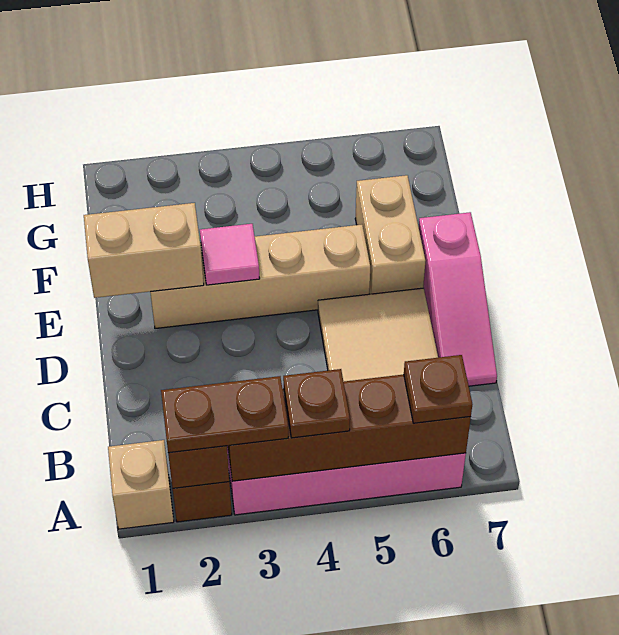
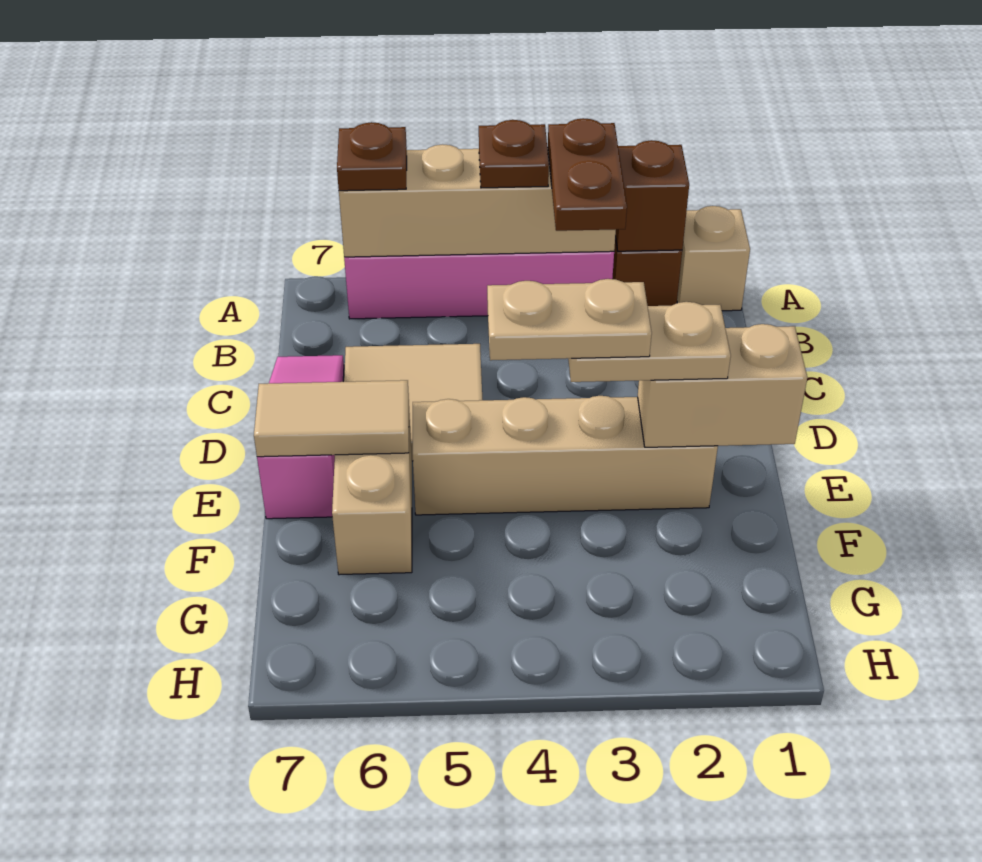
brown plate A2:A3 level 3 -> brown plate A3:B3 level 3
brown brick A3:A6 level 2 -> tan brick A3:A6 level 2
none -> tan plate E2:E3 level 3
pink tile E3 level 2 -> none
none -> tan plate E3:E4 level 4
none -> tan tile E6:E7 level 2

